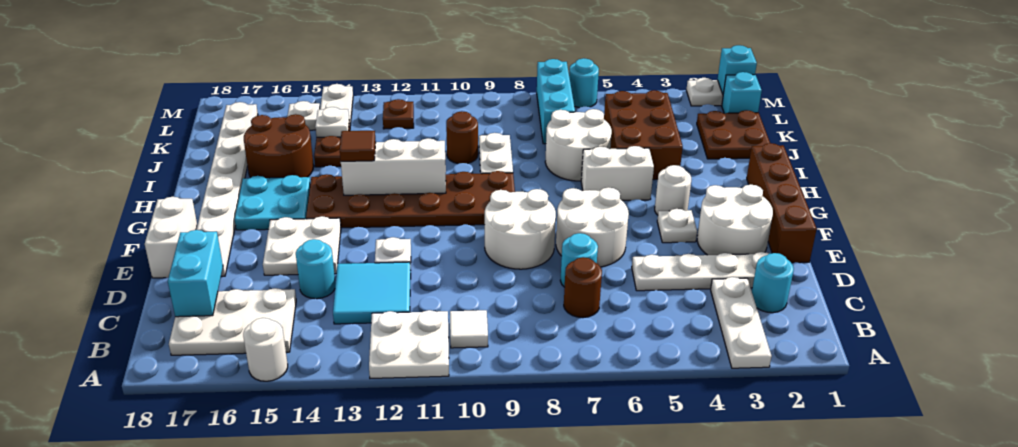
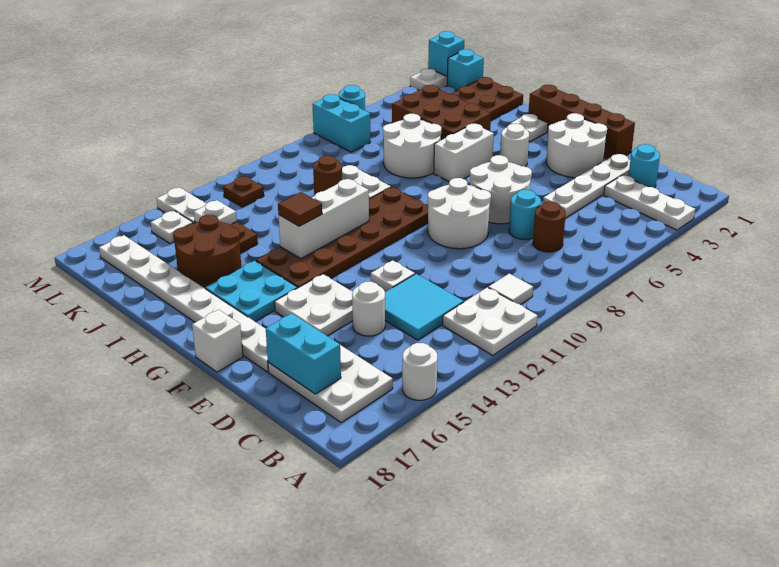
white plate B15:C17 level 1 -> white plate B16:D17 level 1
cyan round brick D14 level 1 -> white round brick D14 level 1
white brick E18:F18 level 1 -> white brick F18 level 1
white plate F4 level 1 -> white plate H2 level 1
cyan brick K7:M7 level 1 -> cyan brick L7:M7 level 1

